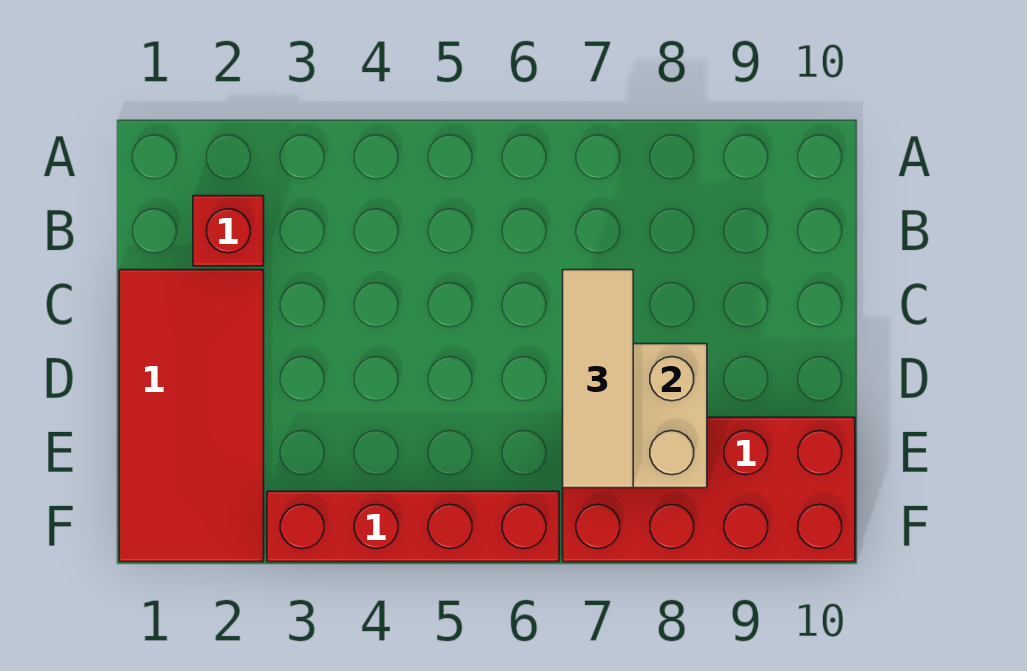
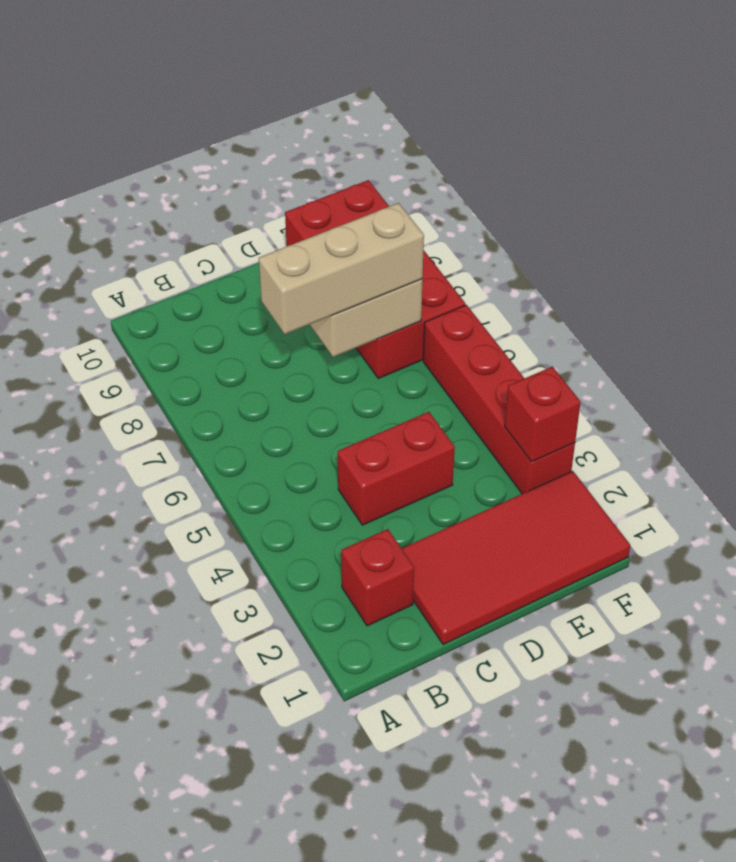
none -> red brick C4:D4 level 1
tan tile C7:E7 level 3 -> tan brick C7:E7 level 3
none -> red brick F3 level 2

